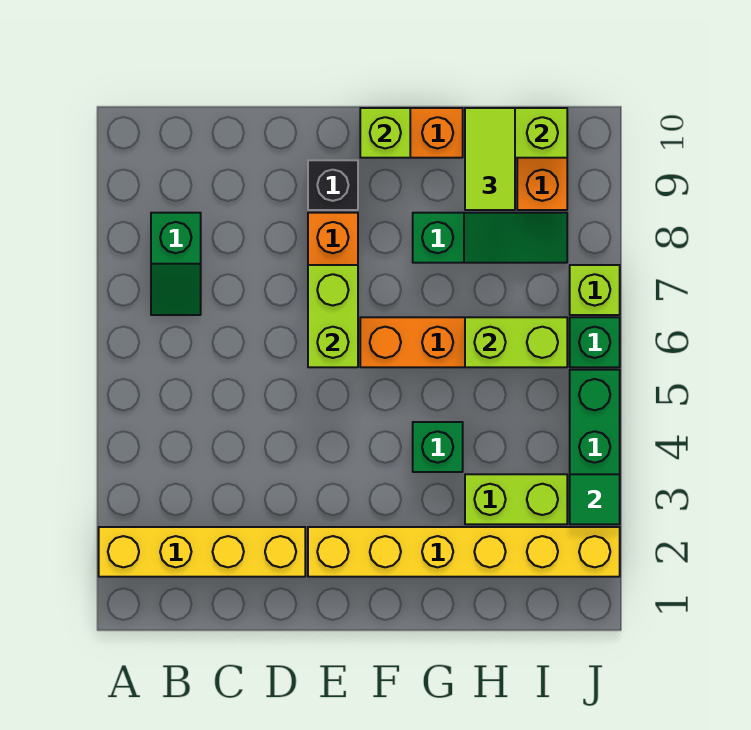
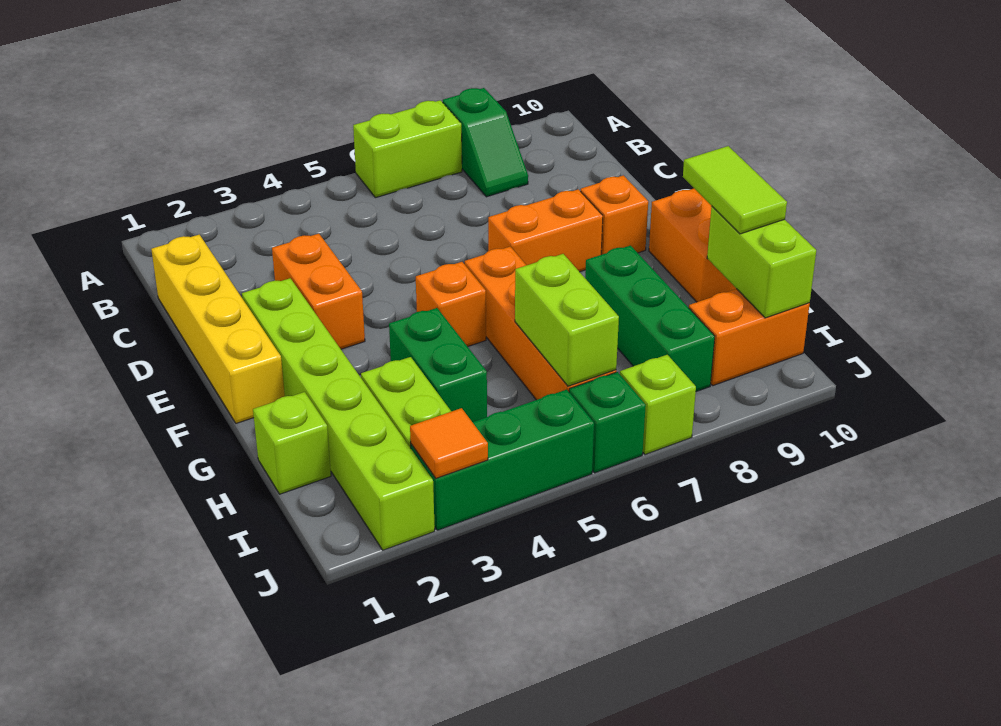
yellow brick A2:D2 level 1 -> yellow brick C1:F1 level 1
green slope B7:B8 level 1 top 8 -> green slope A8:B8 level 1 top A
none -> orange brick D3:E3 level 1
yellow brick E2:J2 level 1 -> lime brick E2:J2 level 1
lime brick E6:E7 level 2 -> lime brick A6:A7 level 1
black brick E9 level 1 -> orange brick E9 level 1
none -> orange brick F5 level 1
lime brick F10 level 2 -> lime brick H1 level 1
green brick G4 level 1 -> green brick G4:H4 level 1
green slope G8:I8 level 1 top G -> green brick G8:I8 level 1
lime tile H9:H10 level 3 -> lime tile G10:H10 level 3
green tile J3 level 2 -> orange tile J3 level 2

